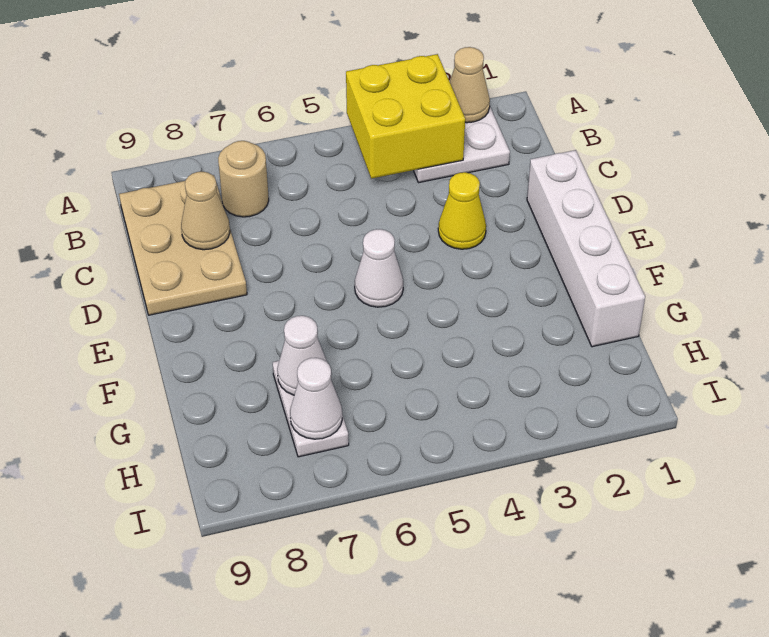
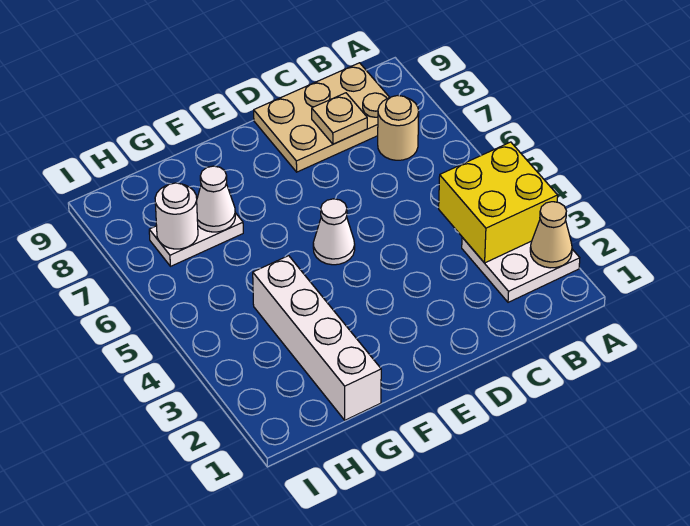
tan cone C8 level 2 -> tan plate C8 level 2
white brick D1:G1 level 1 -> white brick G1:G4 level 1
yellow cone D3 level 1 -> none
white cone H7 level 2 -> white round brick H7 level 2

